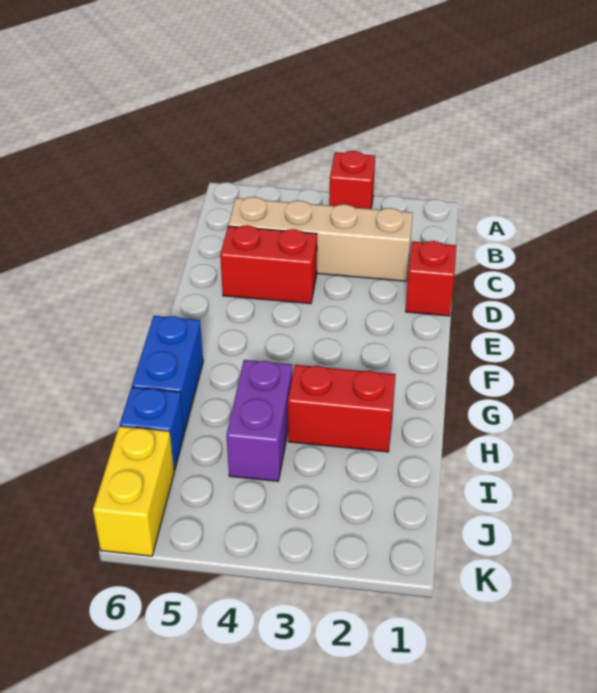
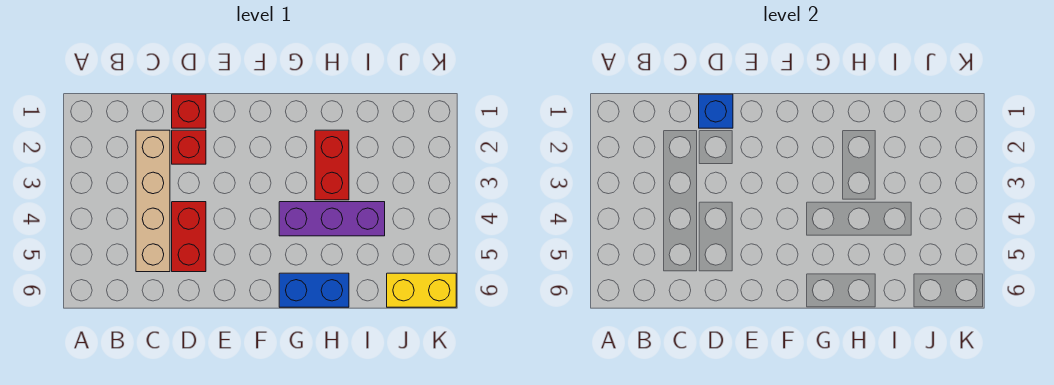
red brick A3 level 1 -> red brick D2 level 1
purple brick H4:I4 level 1 -> purple brick G4:I4 level 1
blue brick I6 level 1 -> blue brick D1 level 2

